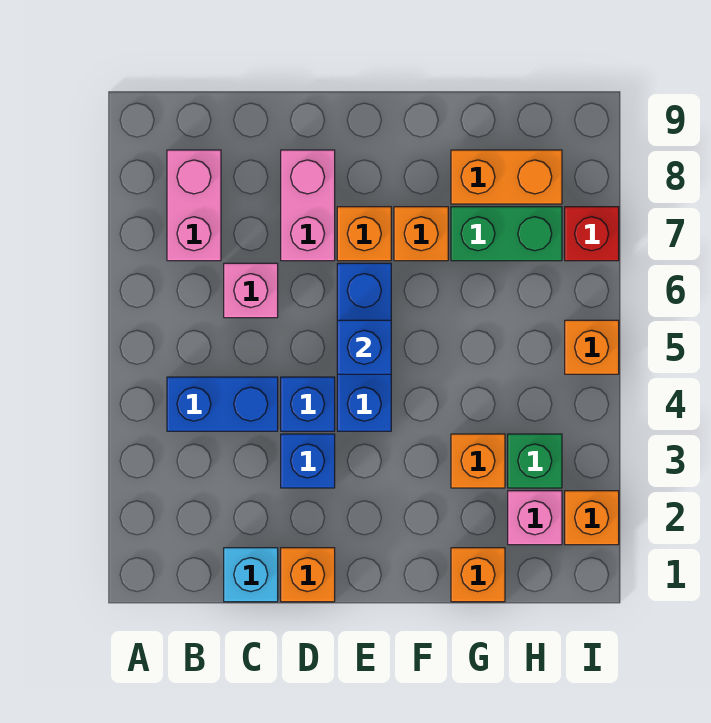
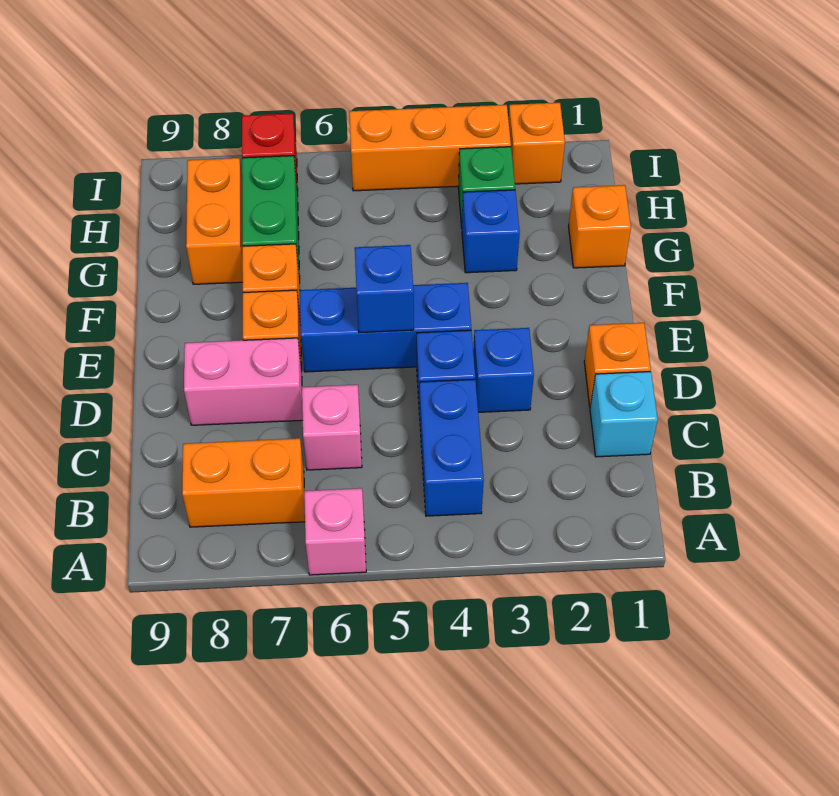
pink brick B7:B8 level 1 -> orange brick B7:B8 level 1
orange brick G3 level 1 -> blue brick G3 level 1
pink brick H2 level 1 -> pink brick A6 level 1
orange brick I5 level 1 -> orange brick I3:I5 level 1

